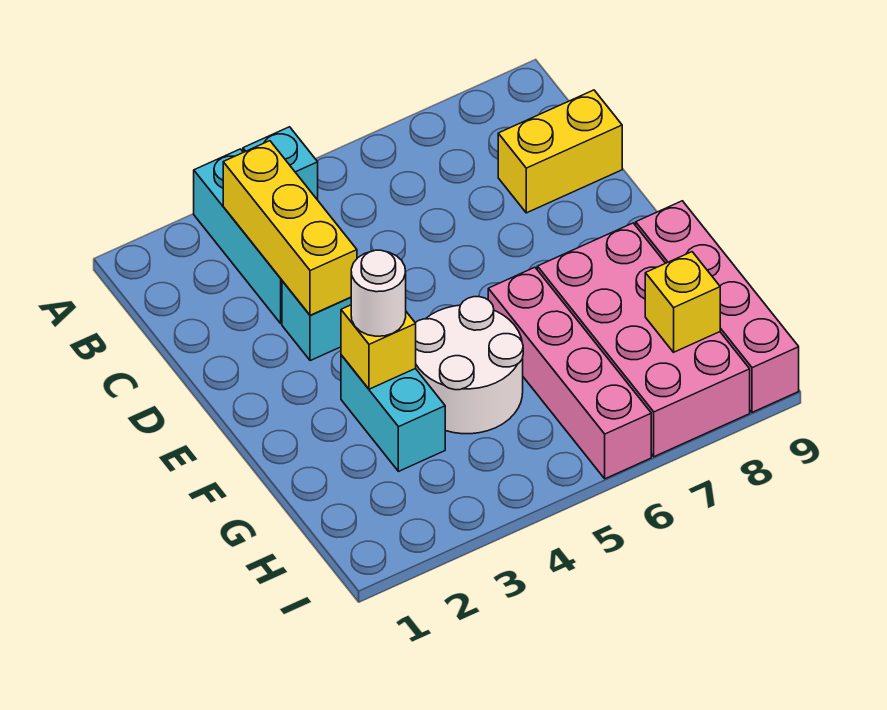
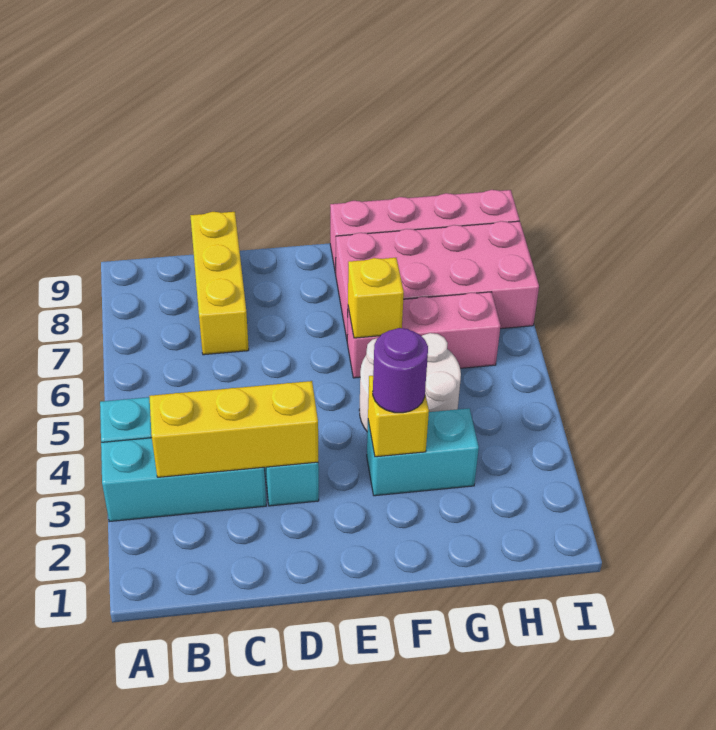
yellow brick C8:C9 level 1 -> yellow brick C7:C9 level 1
white round brick F3 level 3 -> purple round brick F3 level 3
pink brick F6:I6 level 1 -> pink brick F6:H6 level 1
yellow brick H8 level 2 -> yellow brick F6 level 2

